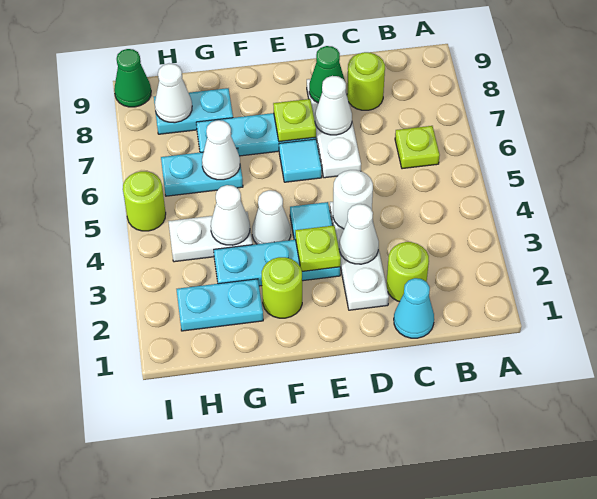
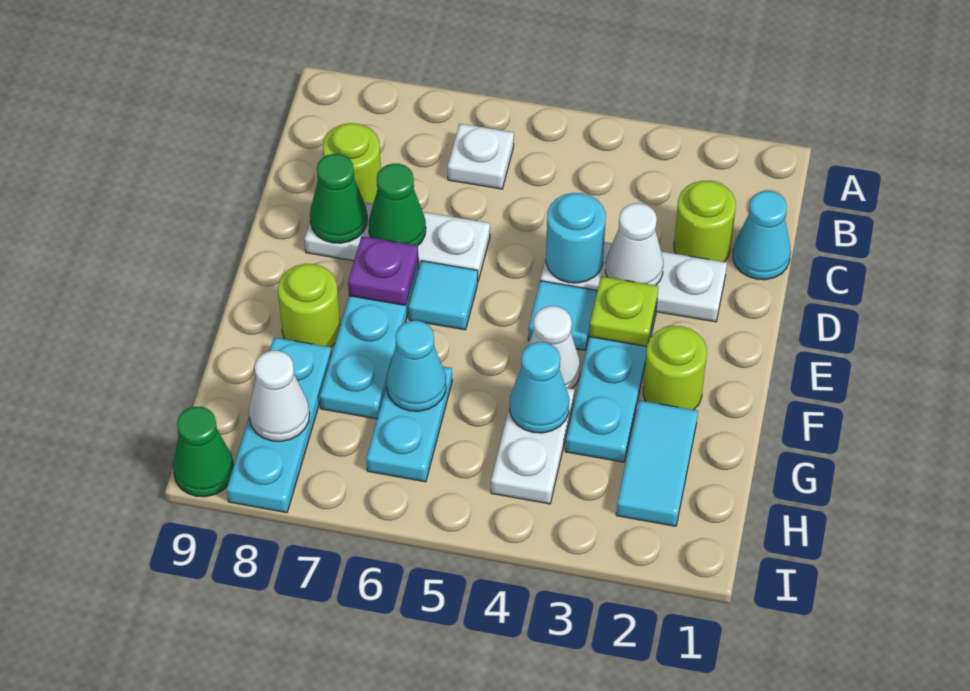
lime plate B6 level 1 -> white plate B6 level 1
white round brick D4 level 2 -> cyan round brick D4 level 2
white cone D7 level 2 -> green cone D7 level 2
lime plate E7 level 2 -> purple plate E7 level 2
cyan plate G2:H2 level 1 -> cyan tile G2:H2 level 1
white cone G4 level 2 -> cyan cone G4 level 2
white cone G6 level 2 -> cyan cone G6 level 2
cyan plate G8:H8 level 1 -> cyan plate G8:I8 level 1
lime round brick I5 level 1 -> lime round brick F8 level 1

